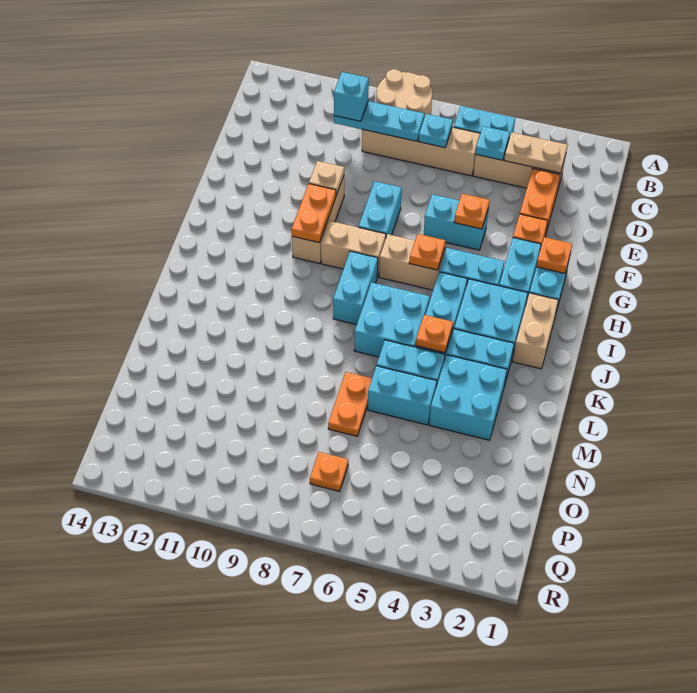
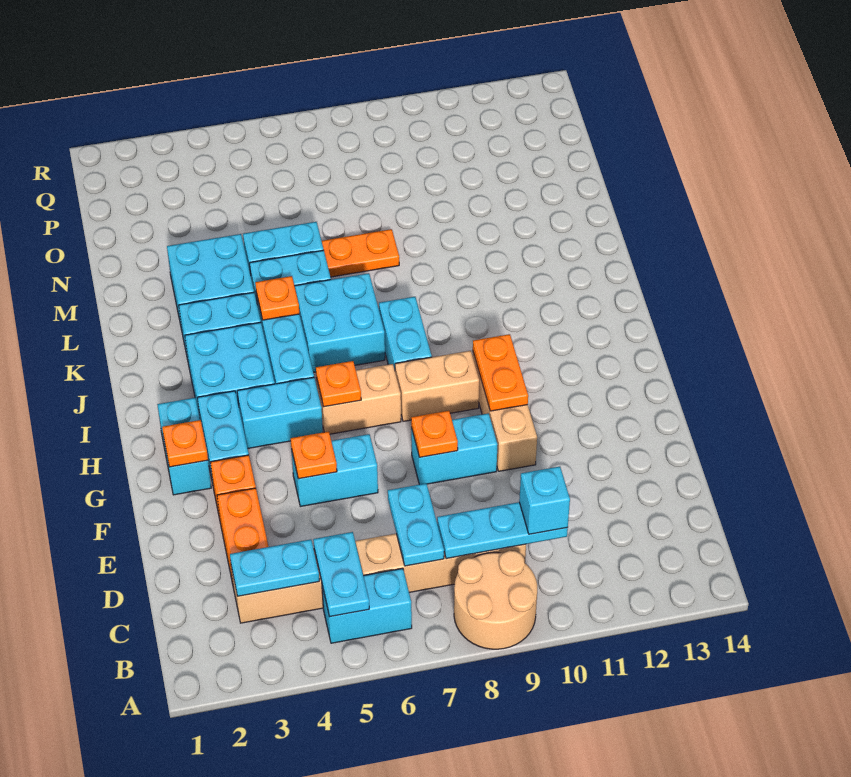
tan plate C3:C4 level 2 -> cyan plate C3:C4 level 2
cyan plate C5 level 2 -> cyan plate B5:C5 level 2
cyan plate C7 level 2 -> cyan plate C7:D7 level 2
cyan brick F8:G8 level 1 -> cyan brick F8:F9 level 1
tan plate F10 level 2 -> none
tan brick I2:J2 level 1 -> none
orange plate M7:N7 level 1 -> orange plate M7:M8 level 1
orange plate P7 level 1 -> orange plate F8 level 2

